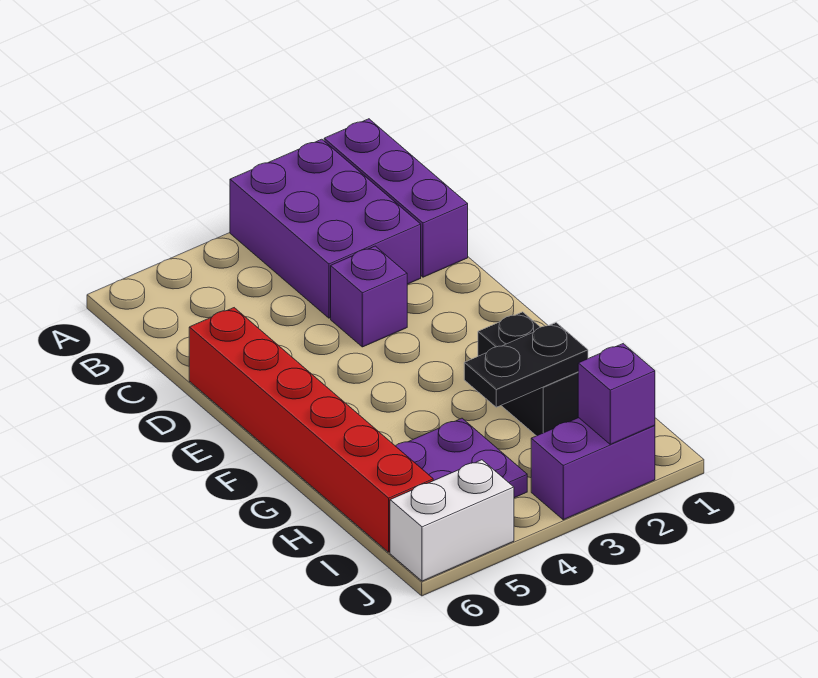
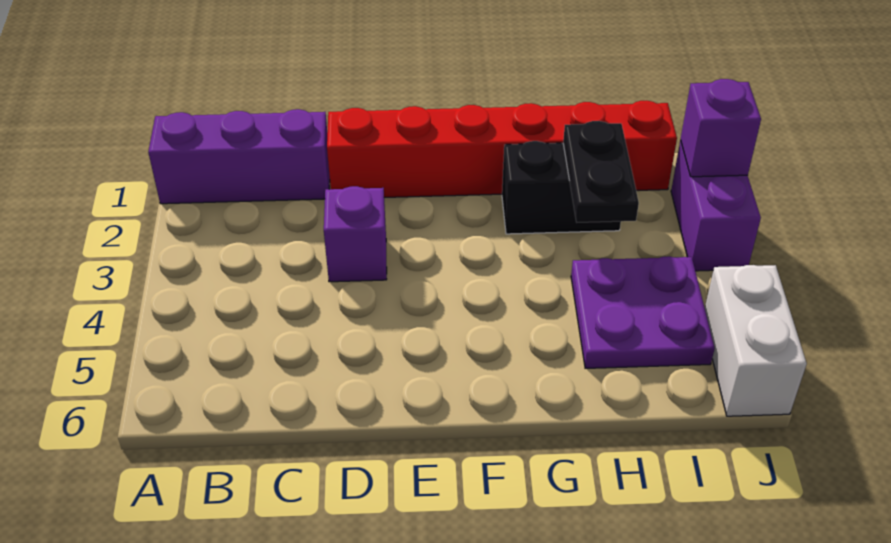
purple brick A2:C3 level 1 -> none
red brick D6:I6 level 1 -> red brick D1:I1 level 1

